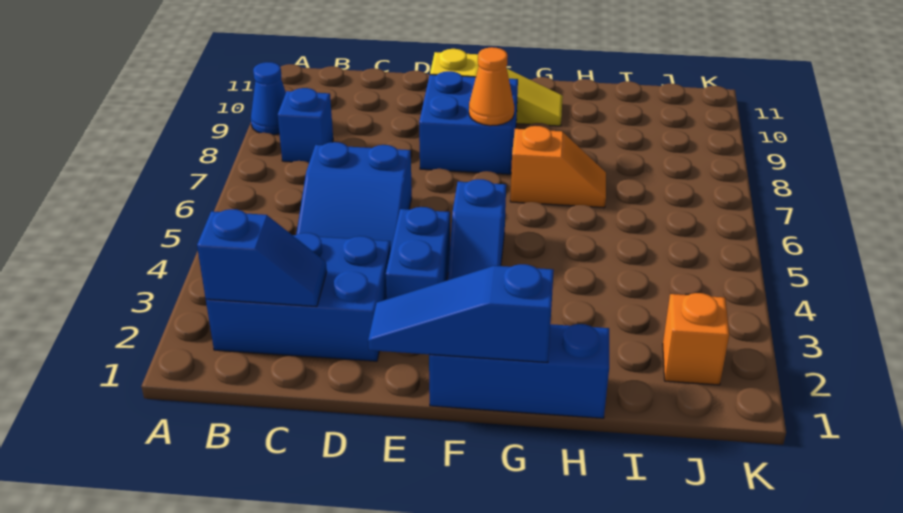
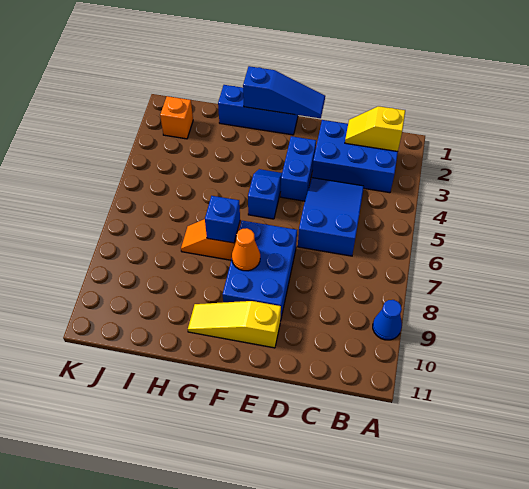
blue slope B2:C2 level 2 top B -> yellow slope B2:C2 level 2 top B
blue brick B8 level 1 -> blue brick G7 level 2
blue brick E8:F9 level 1 -> blue brick E7:F9 level 1

